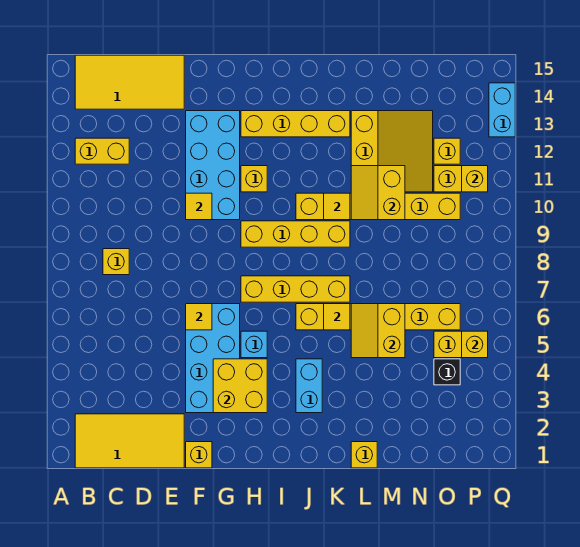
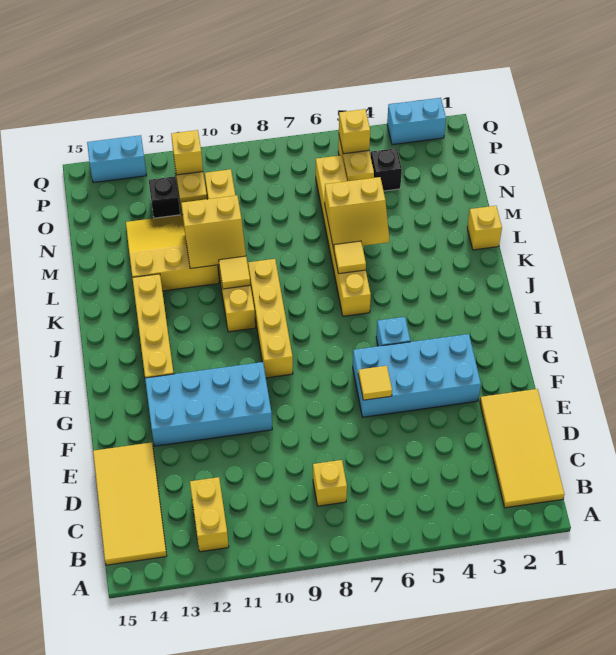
yellow brick F1 level 1 -> none
yellow tile F10 level 2 -> none
yellow brick G3:H4 level 2 -> none
yellow brick H7:K7 level 1 -> none
yellow brick H11 level 1 -> none
cyan brick J3:J4 level 1 -> cyan brick Q2:Q3 level 1
yellow brick O12 level 1 -> black brick O12 level 1

